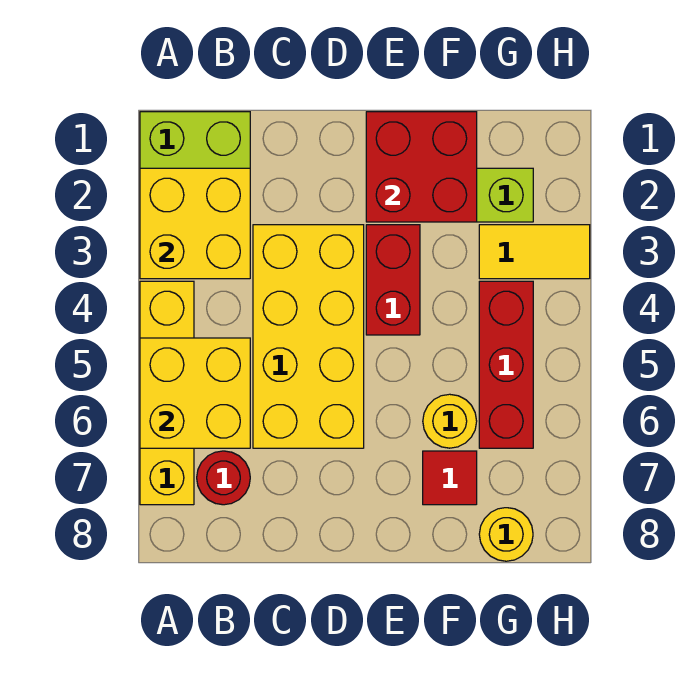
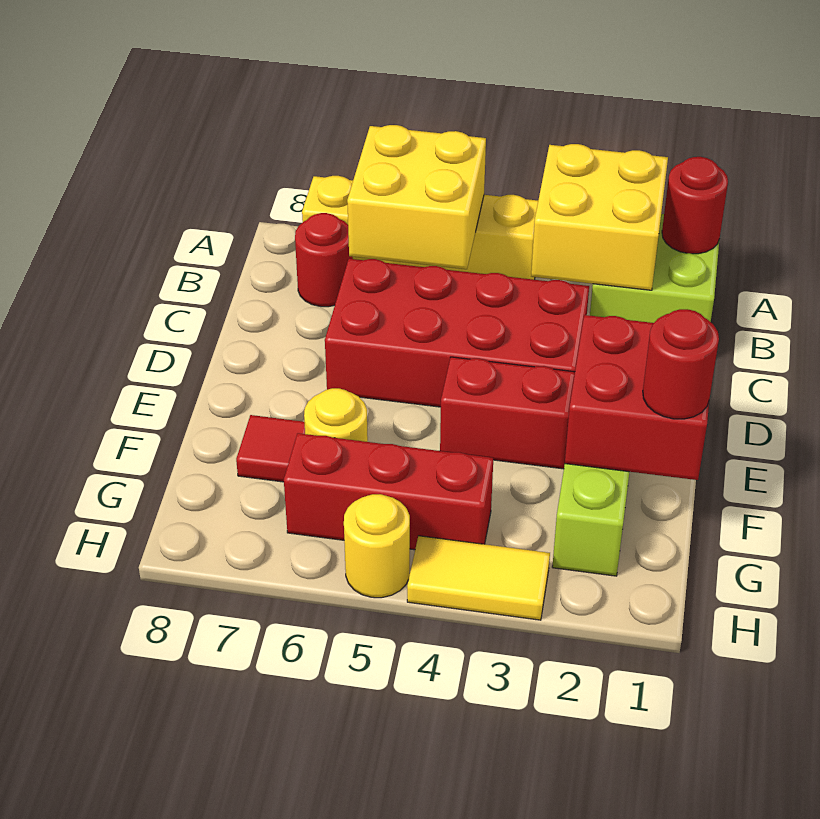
none -> red round brick A1 level 2
yellow brick C3:D6 level 1 -> red brick C3:D6 level 1
none -> red round brick F1 level 3
yellow tile G3:H3 level 1 -> yellow tile H3:H4 level 1
yellow round brick G8 level 1 -> yellow round brick H5 level 1

